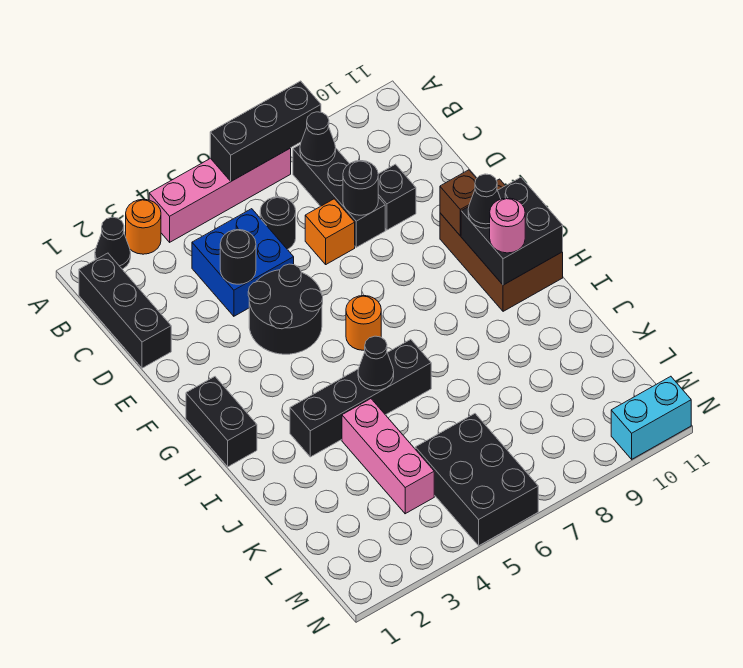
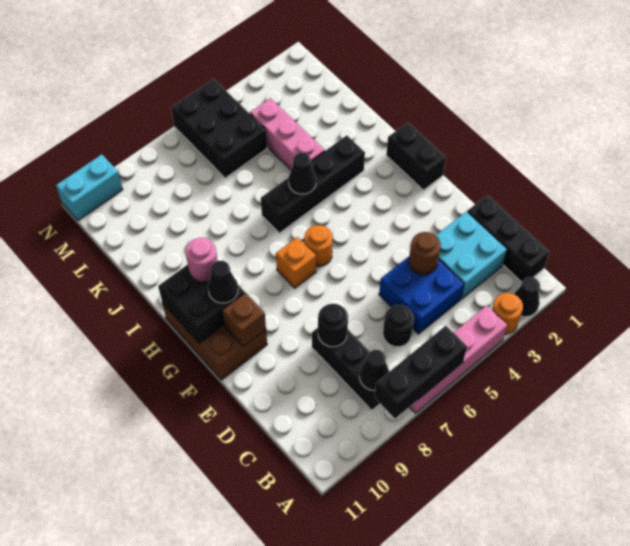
none -> cyan brick C2:D3 level 1
black round brick D4 level 2 -> brown round brick D4 level 2
orange brick D7 level 1 -> orange brick G7 level 1
black brick D9 level 1 -> none
black round brick E4:F5 level 1 -> none

